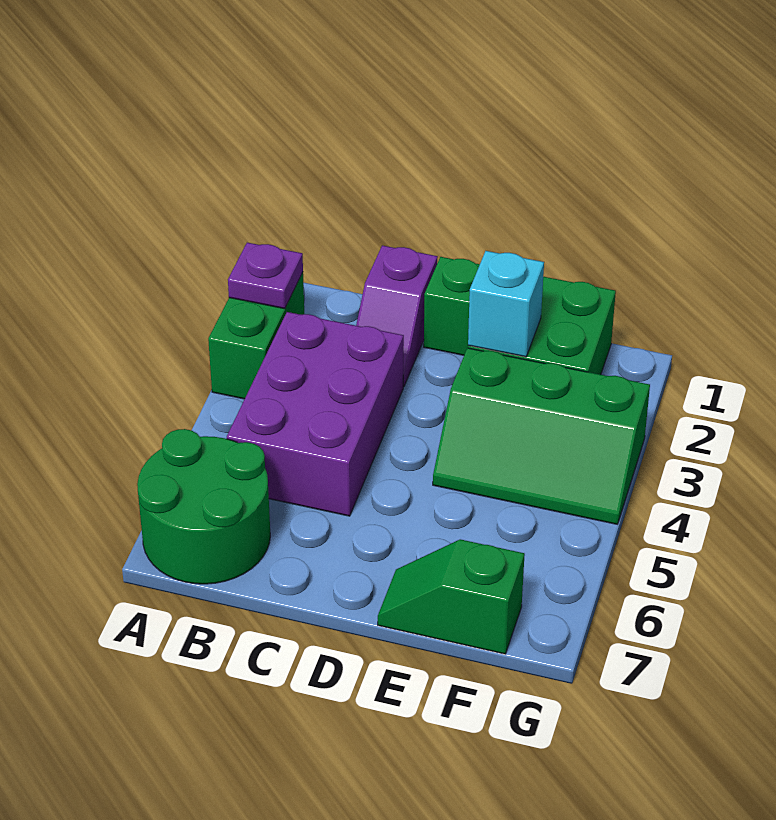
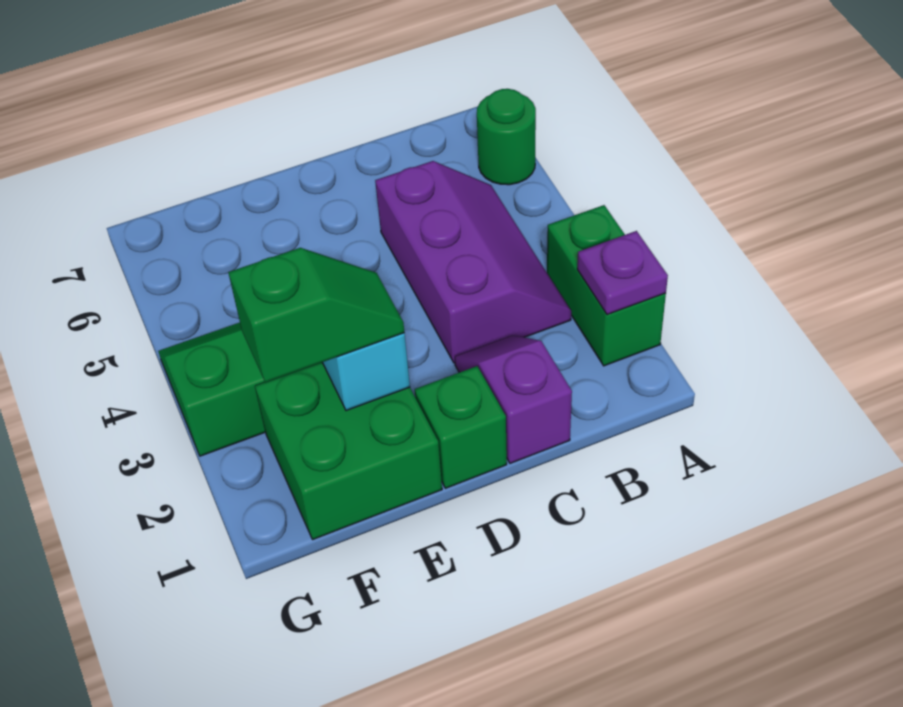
green round brick A6:B7 level 1 -> green round brick A6 level 1
purple brick B3:C5 level 1 -> purple slope B3:C5 level 1 top C
green slope E7:F7 level 1 top F -> green slope E2:F2 level 3 top F

